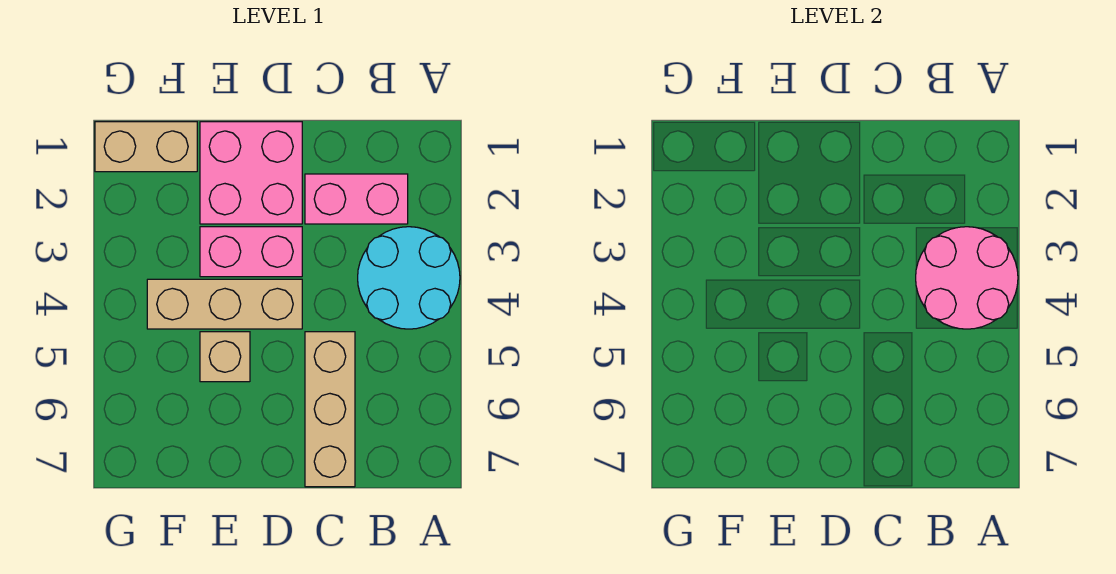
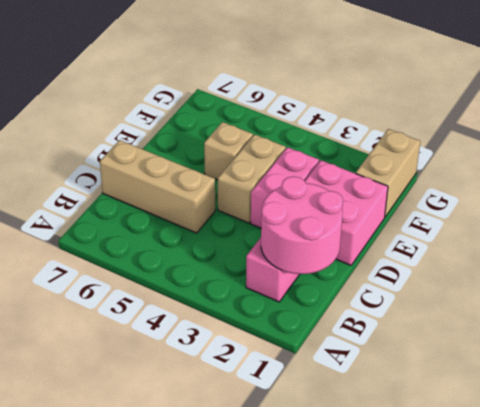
cyan round brick A3:B4 level 1 -> none
pink round brick A3:B4 level 2 -> pink round brick B1:C2 level 2
tan brick D4:F4 level 1 -> tan brick D4:E4 level 1

